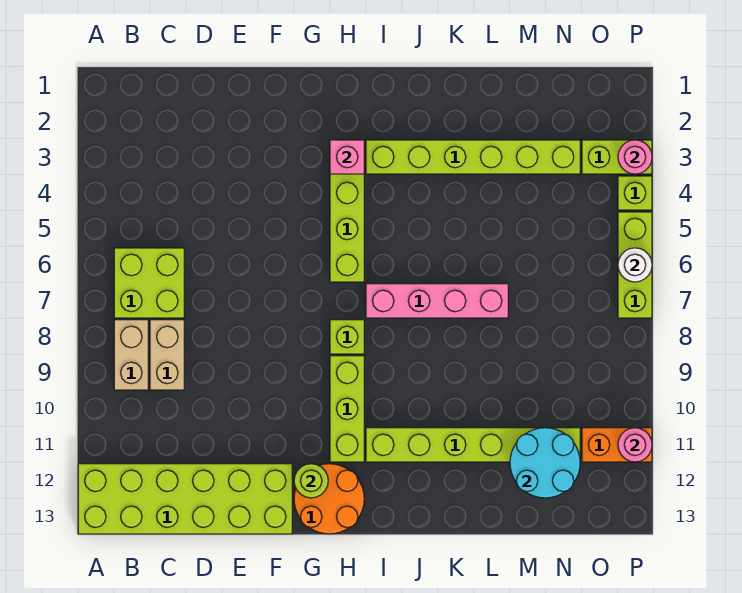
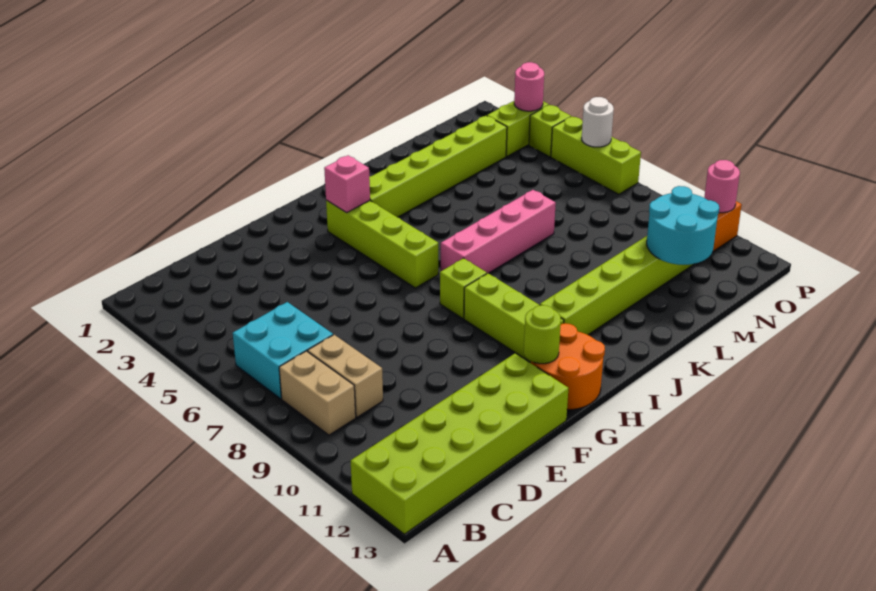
lime brick B6:C7 level 1 -> cyan brick B6:C7 level 1

